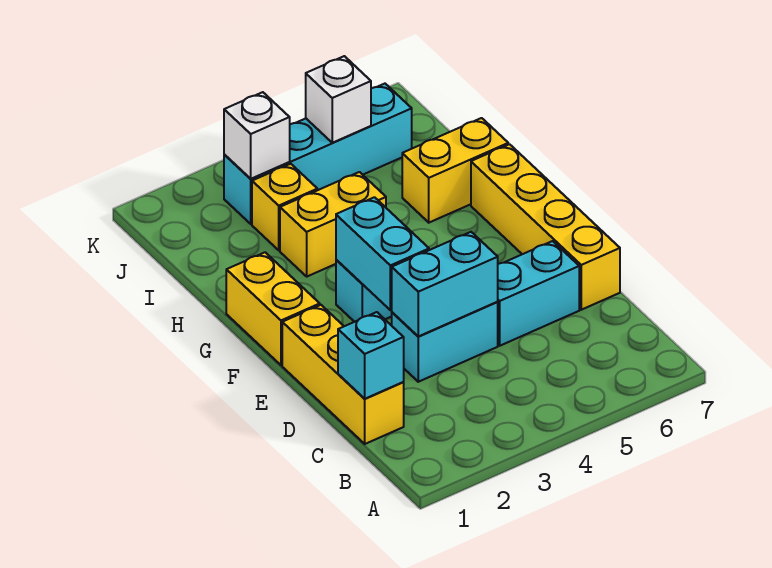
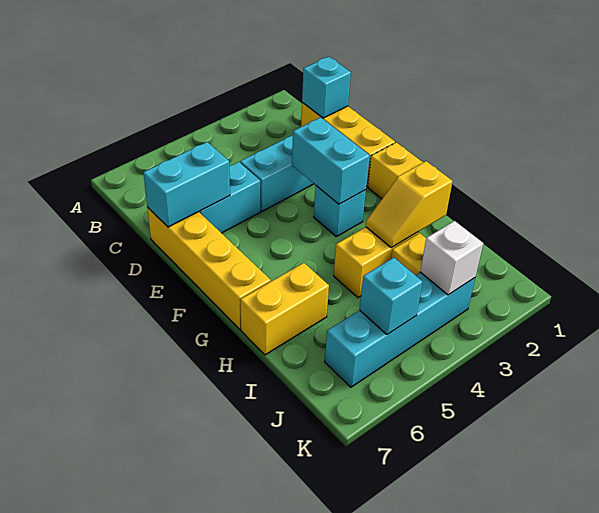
cyan brick D3:D4 level 2 -> cyan brick D6:D7 level 2
none -> yellow slope H2:H3 level 2 top 2
white brick J5 level 2 -> cyan brick J5 level 2

